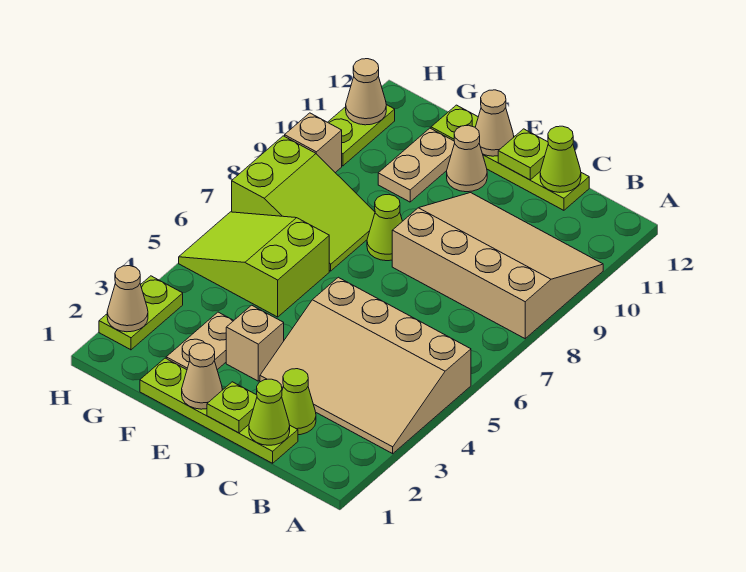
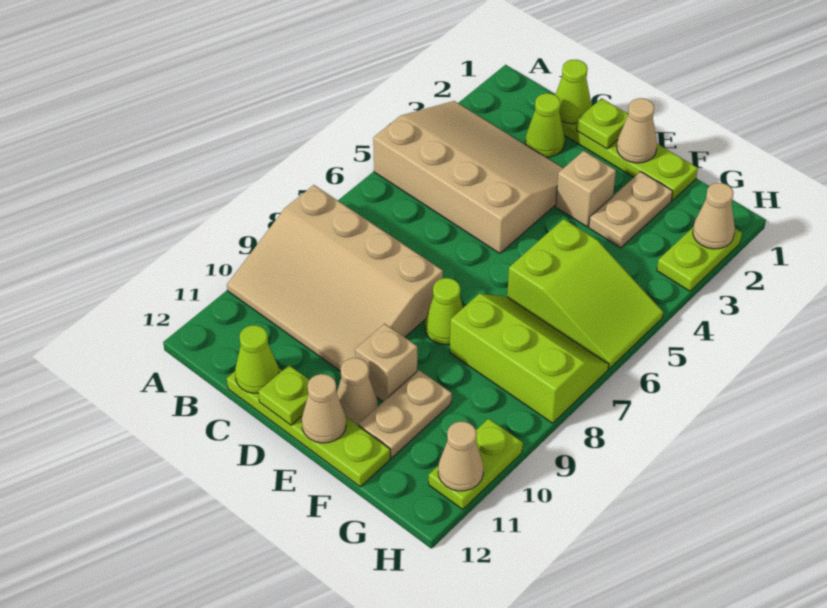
lime slope F7:H8 level 1 top H -> lime slope F7:H8 level 1 top 8
tan brick H9 level 1 -> tan brick E10 level 1

